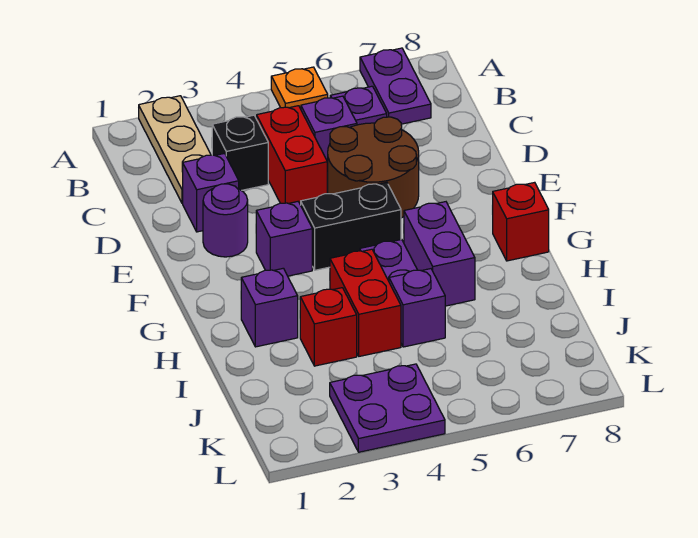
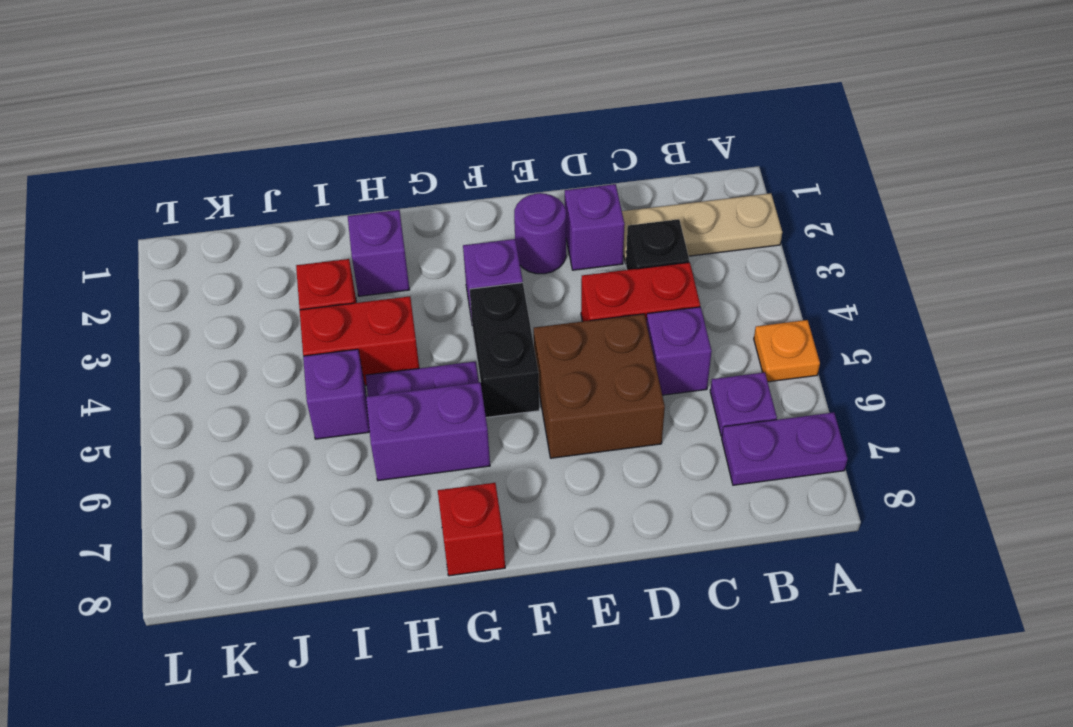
brown round brick D5:E6 level 1 -> brown brick D5:E6 level 1
purple plate K3:L4 level 1 -> none

